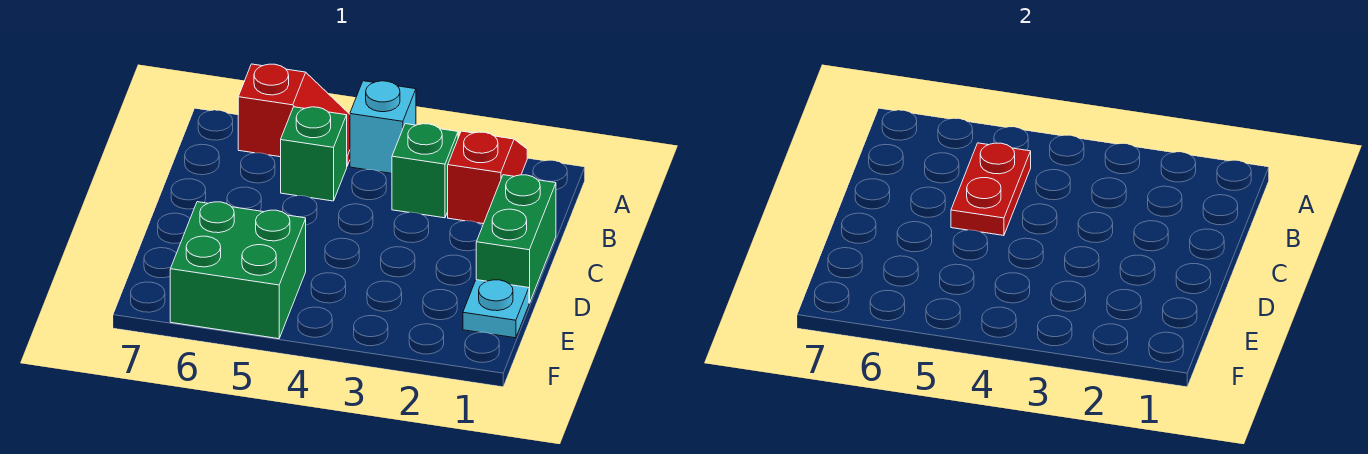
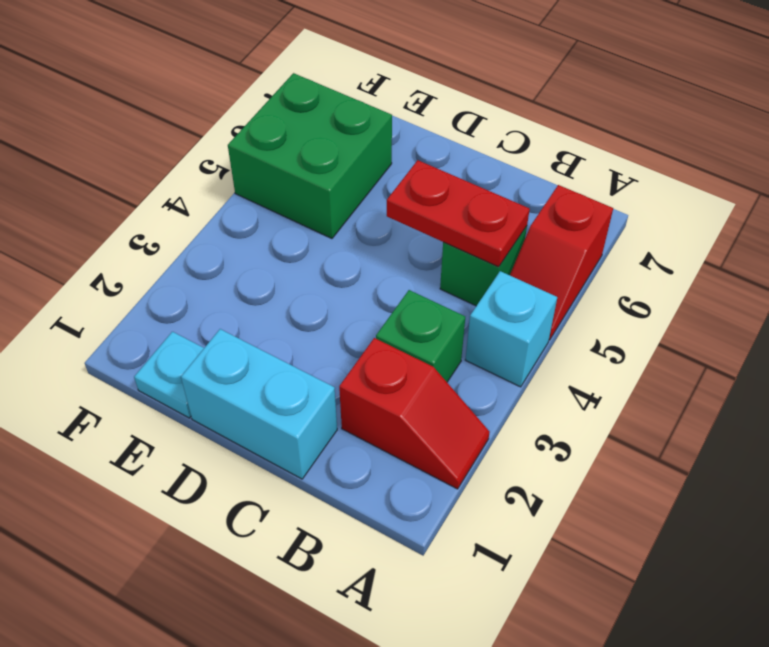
green brick C1:D1 level 1 -> cyan brick C1:D1 level 1

